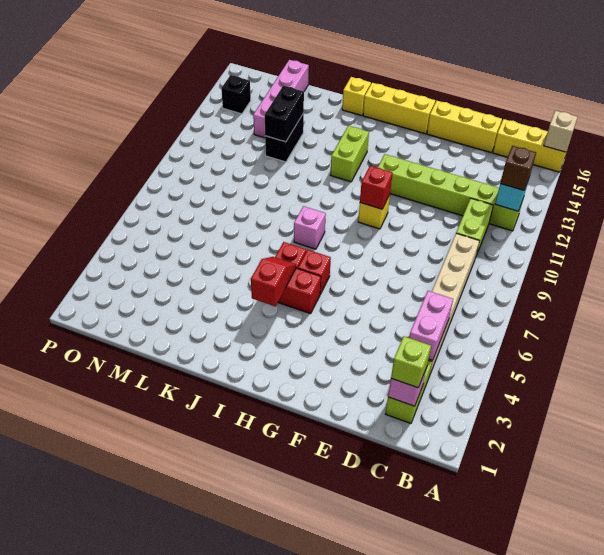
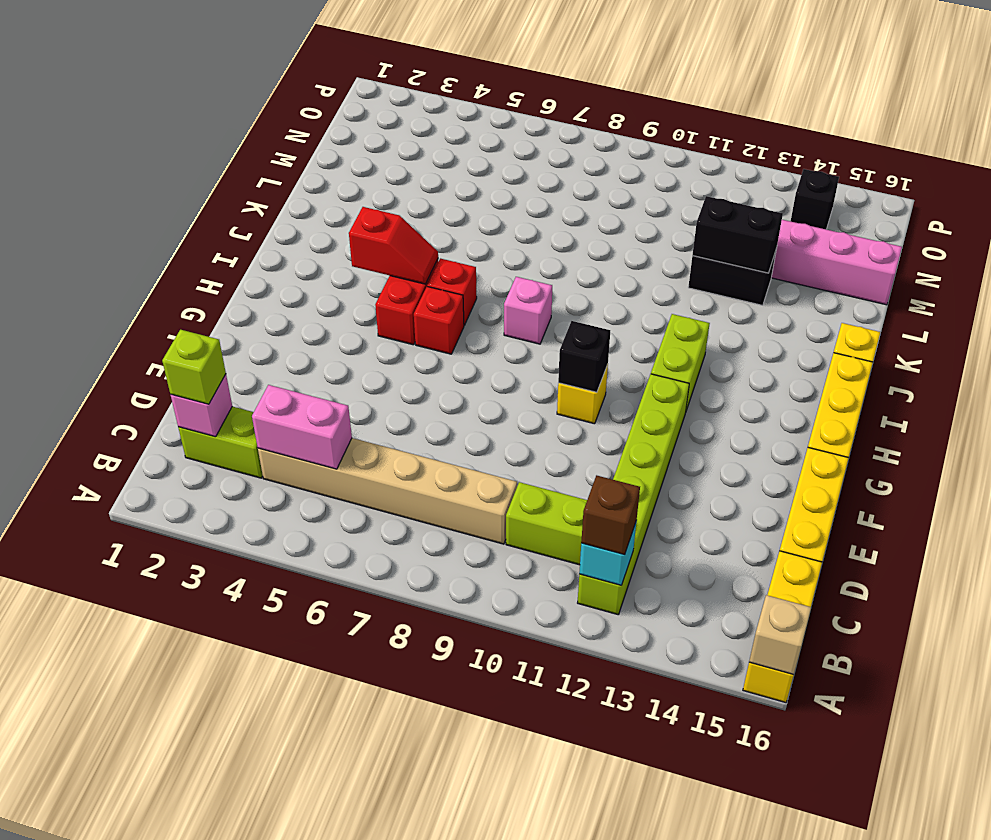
red brick G10 level 2 -> black brick G10 level 2
lime brick I12:I13 level 1 -> lime brick H12:I12 level 1

